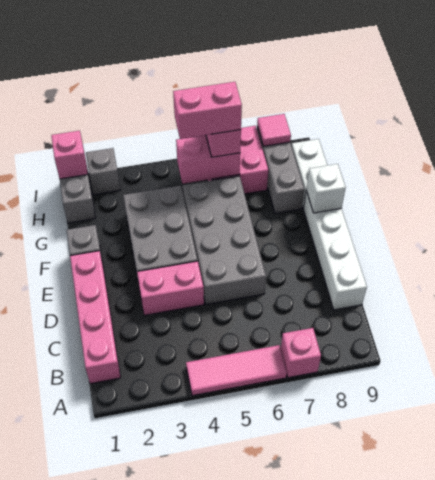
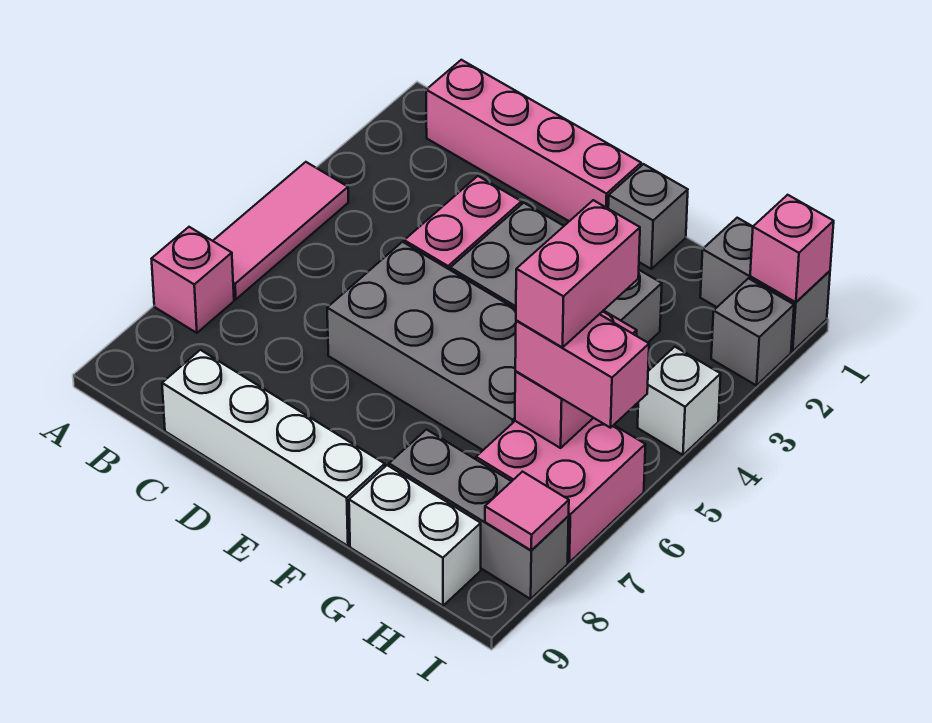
white brick F9 level 2 -> white brick I4 level 1

